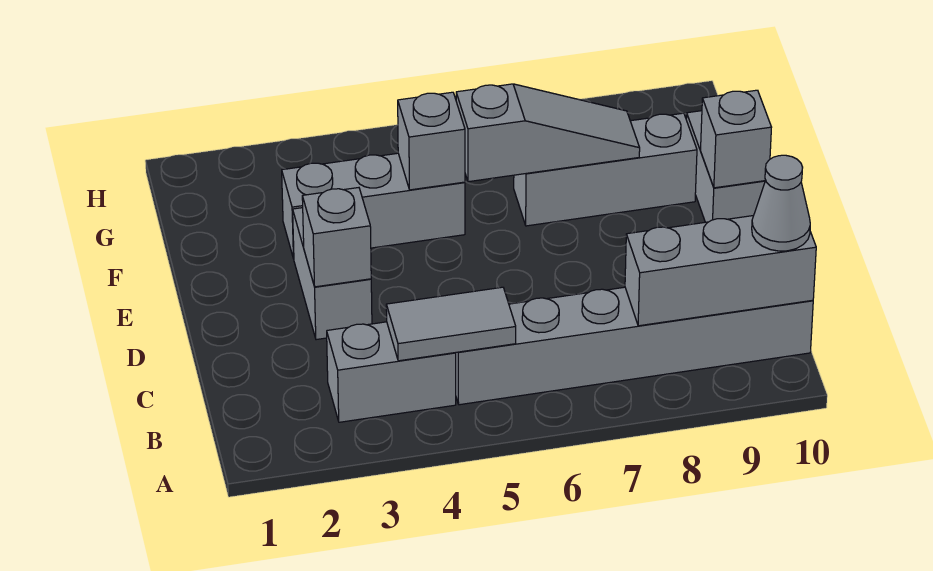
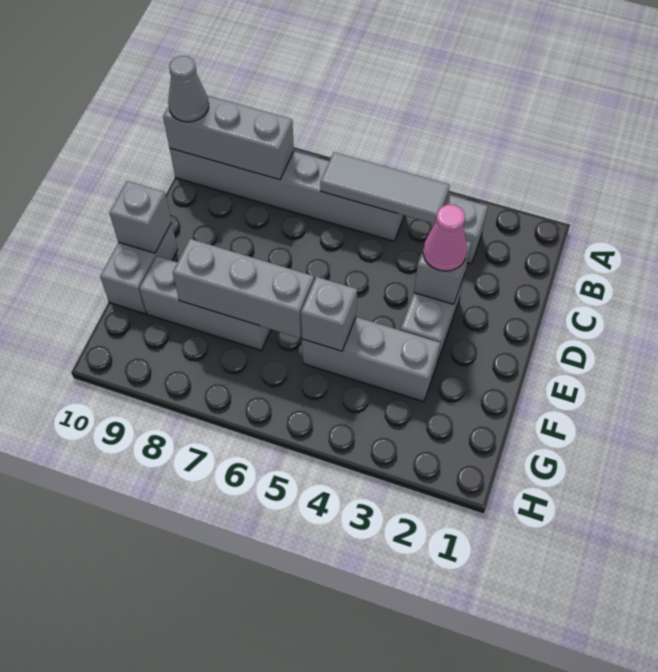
grey brick B3:B4 level 1 -> grey brick B3 level 1
grey tile B4:B5 level 2 -> grey tile B4:B6 level 2
none -> pink cone D3 level 3
grey slope F6:F8 level 2 top 6 -> grey brick F6:F8 level 2

